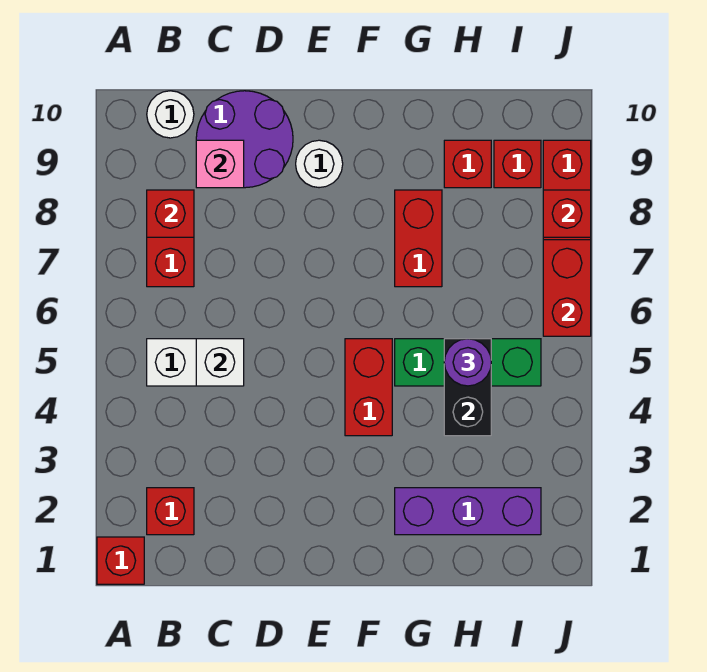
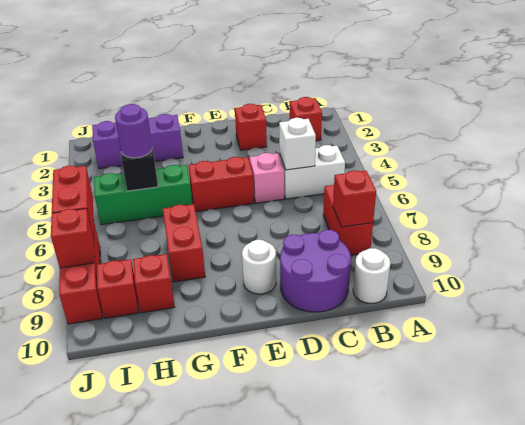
red brick A1 level 1 -> red brick D2 level 1
pink brick C9 level 2 -> pink brick D5 level 1
red brick F4:F5 level 1 -> red brick E5:F5 level 1

